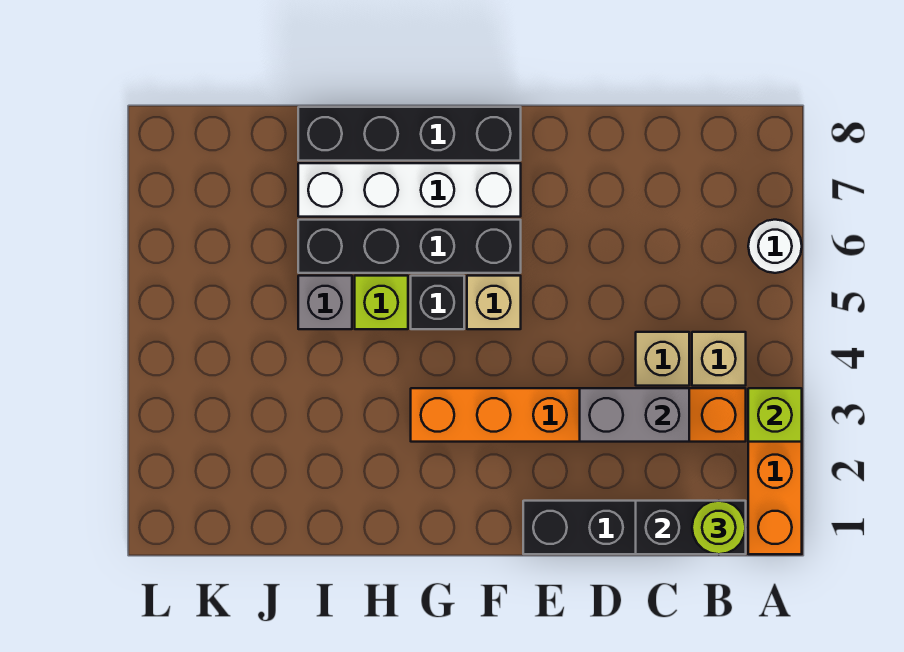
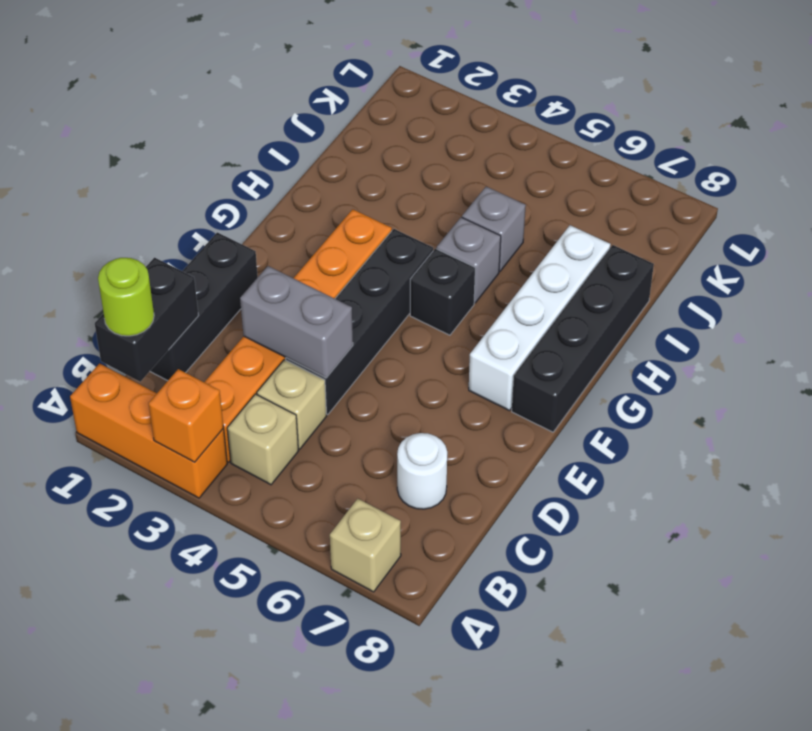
lime brick A3 level 2 -> orange brick A3 level 2
white round brick A6 level 1 -> white round brick C7 level 1
grey brick C3:D3 level 2 -> grey brick D3:D4 level 2
tan brick F5 level 1 -> tan brick A7 level 1
black brick F6:I6 level 1 -> black brick D4:G4 level 1
lime brick H5 level 1 -> grey brick H5 level 1

